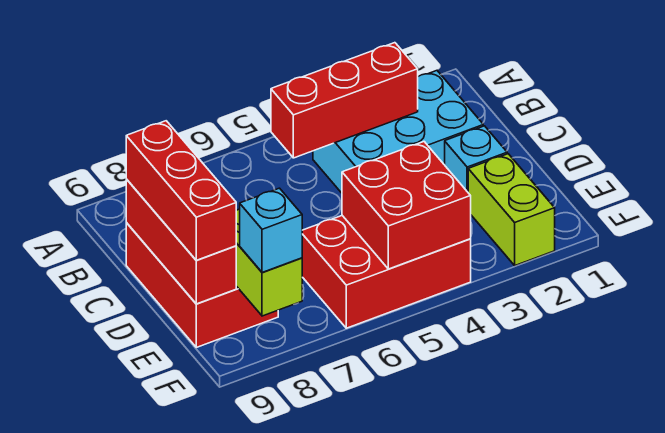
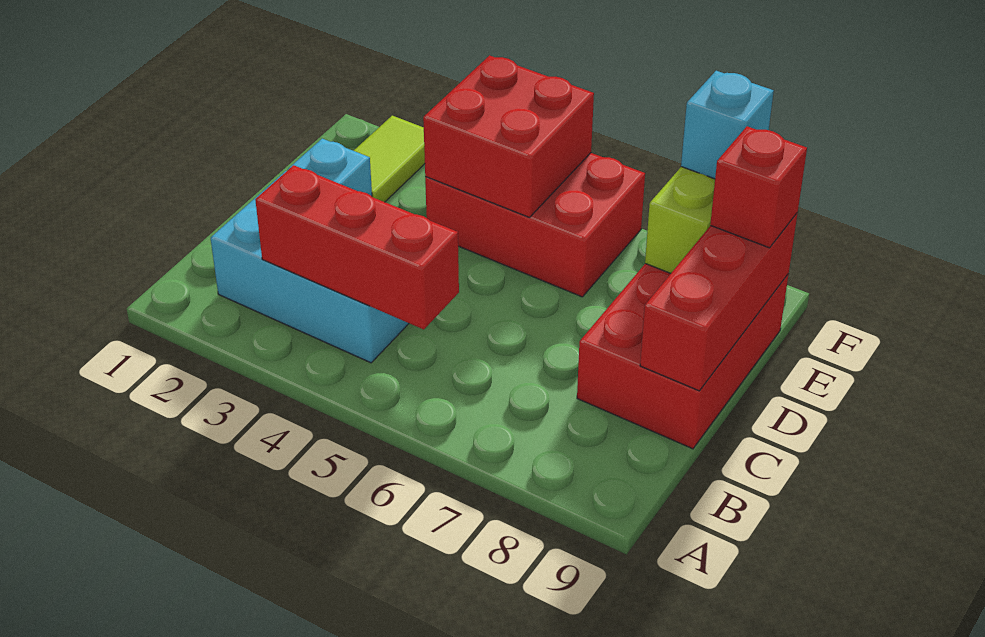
red brick C9:E9 level 3 -> red brick E9 level 3
lime brick E2:F2 level 1 -> lime tile E2:F2 level 1

